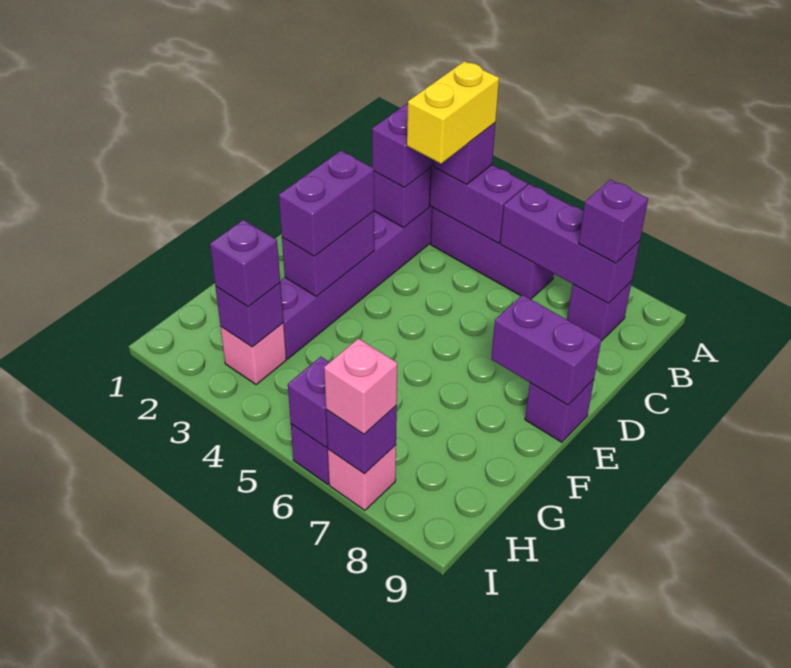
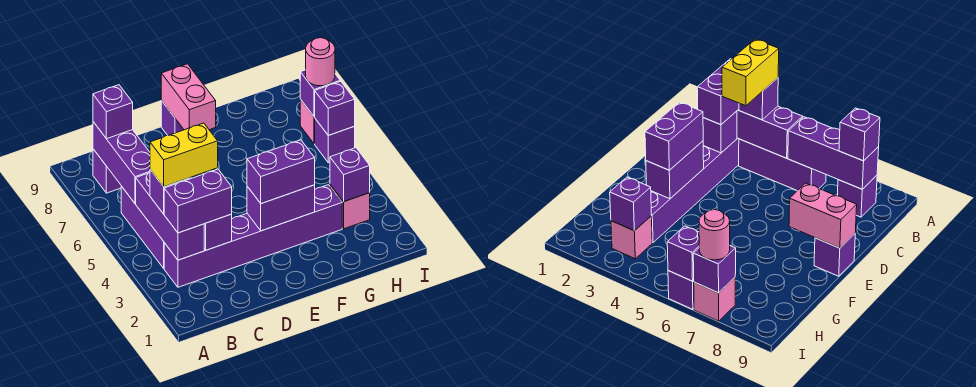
purple brick E8:E9 level 2 -> pink brick E8:E9 level 2
purple brick H3 level 3 -> none
pink brick I7 level 3 -> pink round brick I7 level 3

